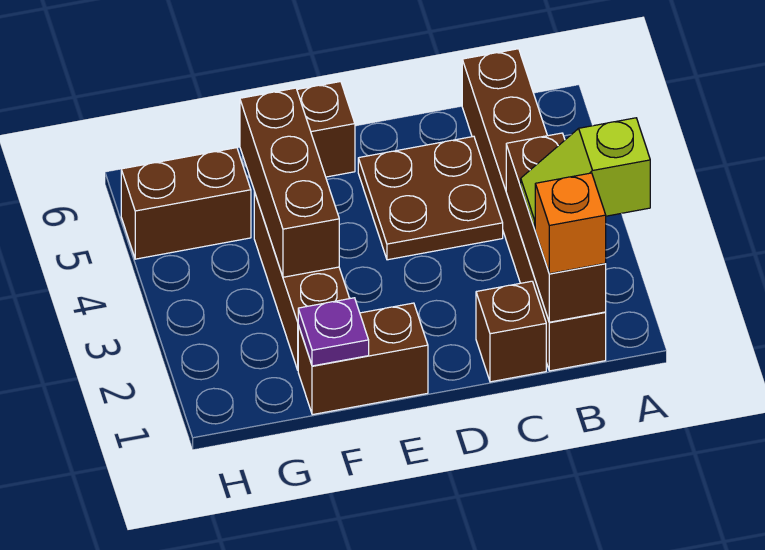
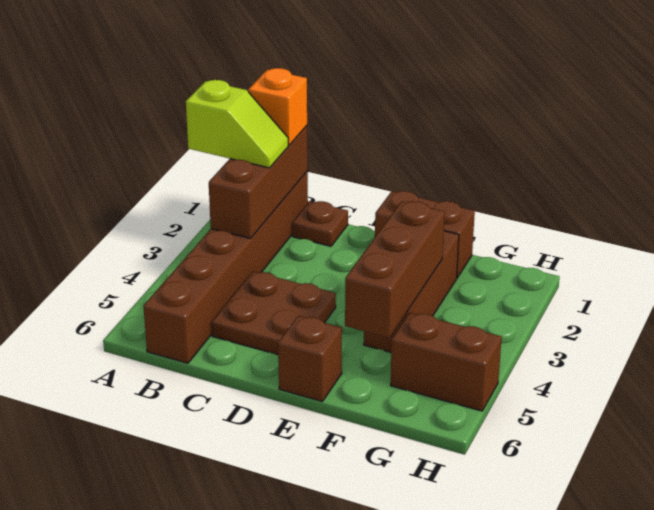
brown brick C1 level 1 -> brown plate C1 level 1
purple plate F1 level 2 -> none

